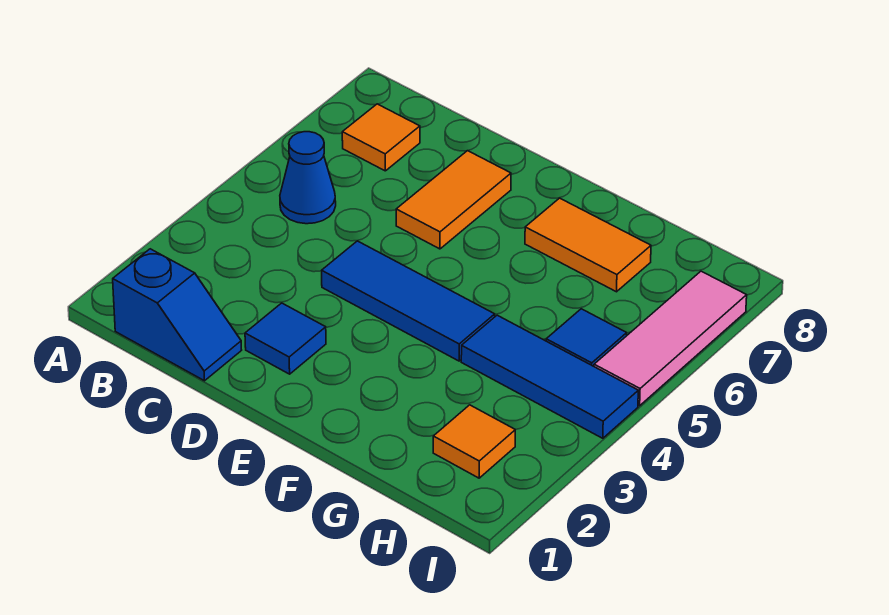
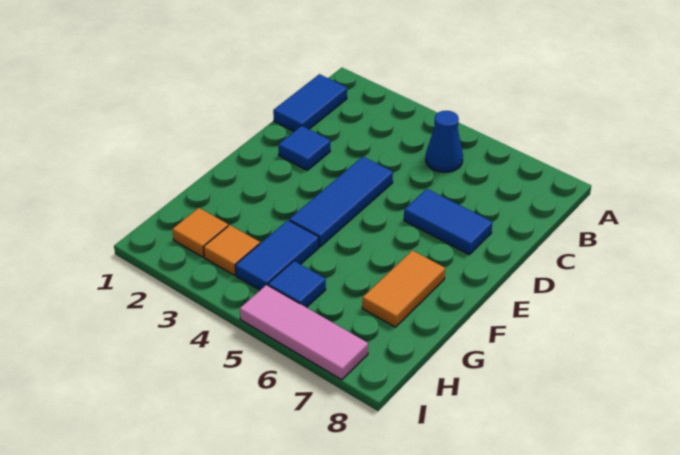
blue slope B1:C1 level 1 top B -> blue tile B1:C1 level 1
orange tile B7 level 1 -> orange tile H3 level 1
orange tile D6:D7 level 1 -> blue tile D6:D7 level 1
blue tile G4:I4 level 1 -> blue tile G4:H4 level 1

